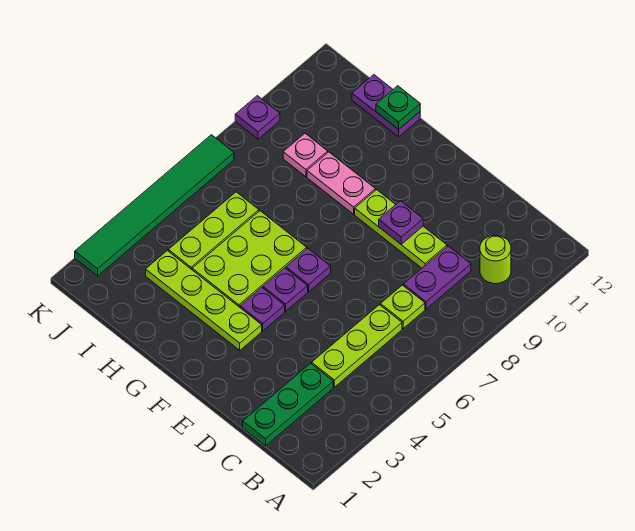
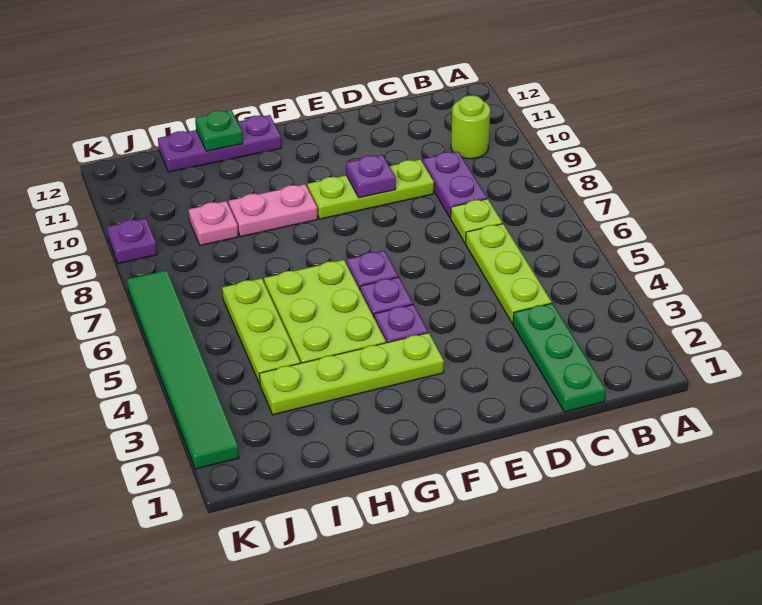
purple plate H12:I12 level 1 -> purple plate G12:I12 level 1

